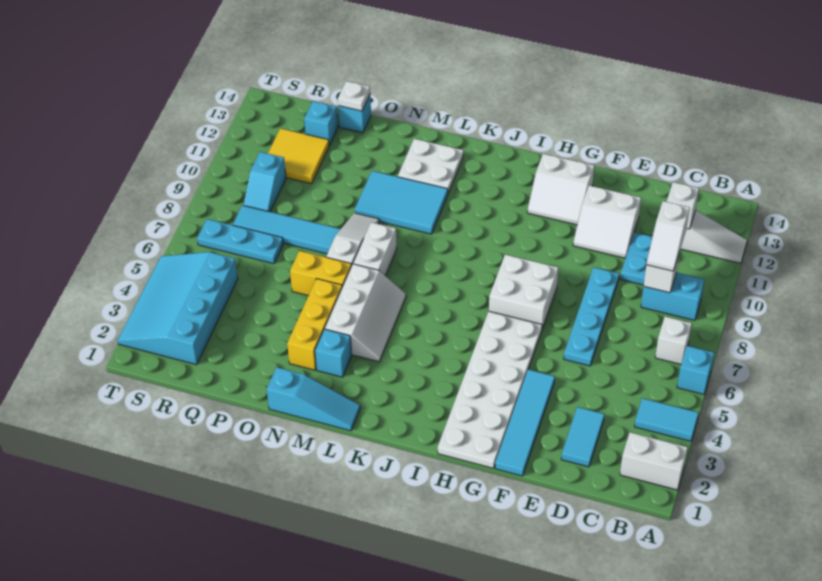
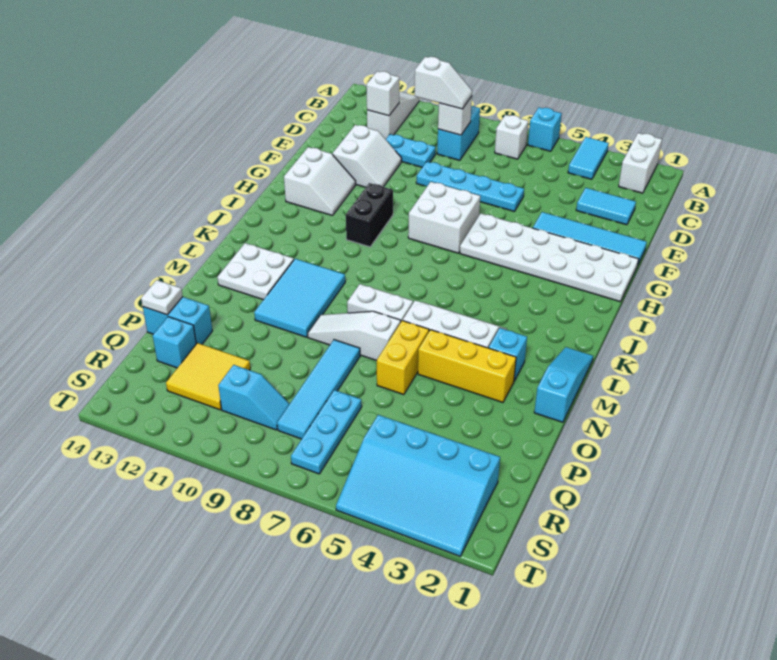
none -> black brick H10:I10 level 1
cyan brick P14 level 1 -> cyan brick P13:P14 level 1

